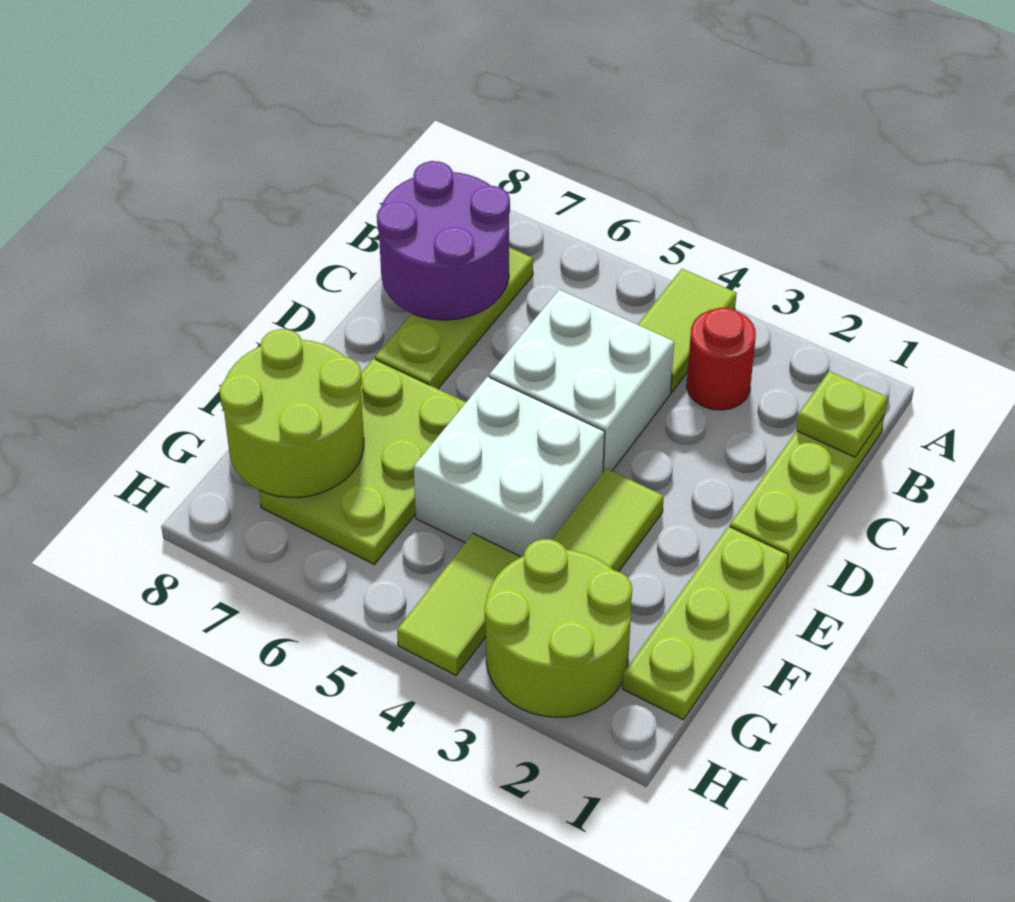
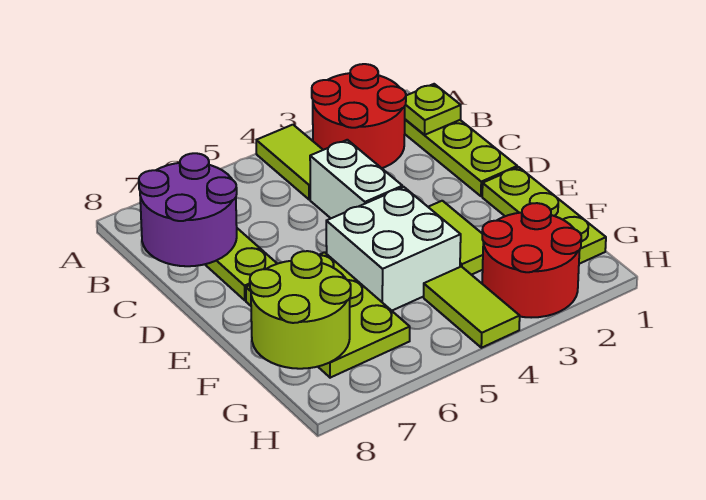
red round brick B3 level 1 -> red round brick A2:B3 level 1
white brick C4:D5 level 1 -> white brick C4:D4 level 1
lime round brick G2:H3 level 1 -> red round brick G2:H3 level 1

